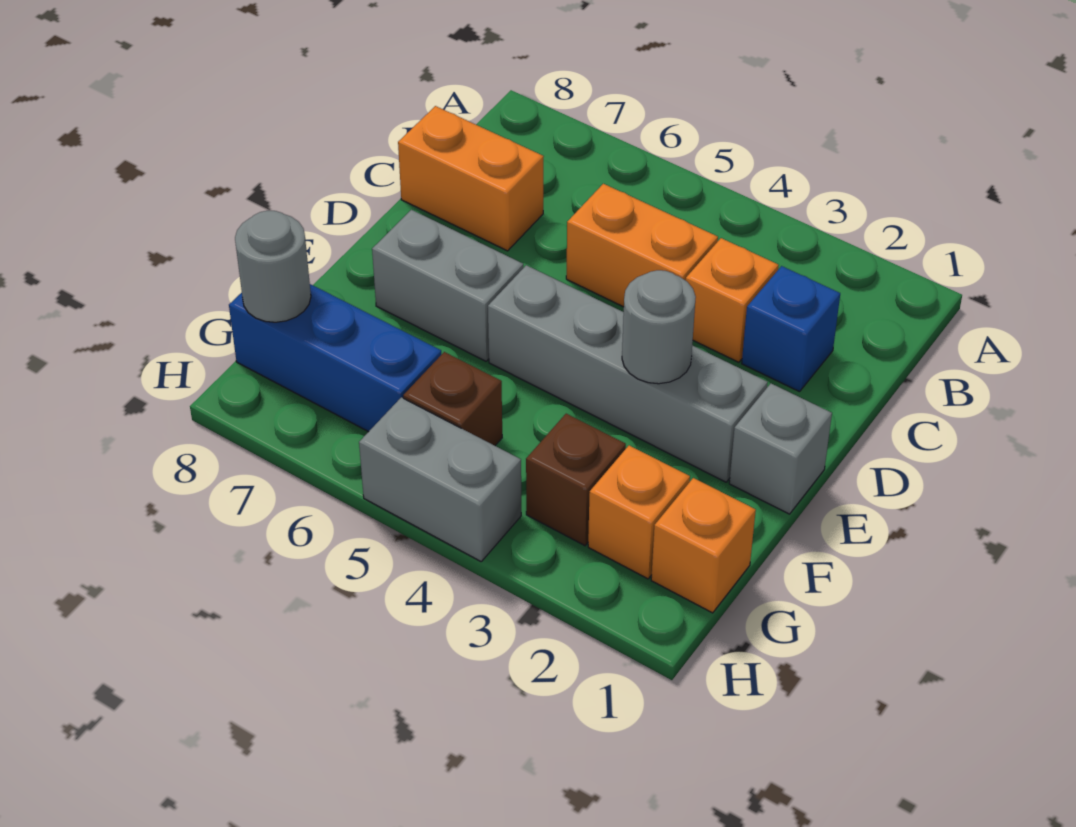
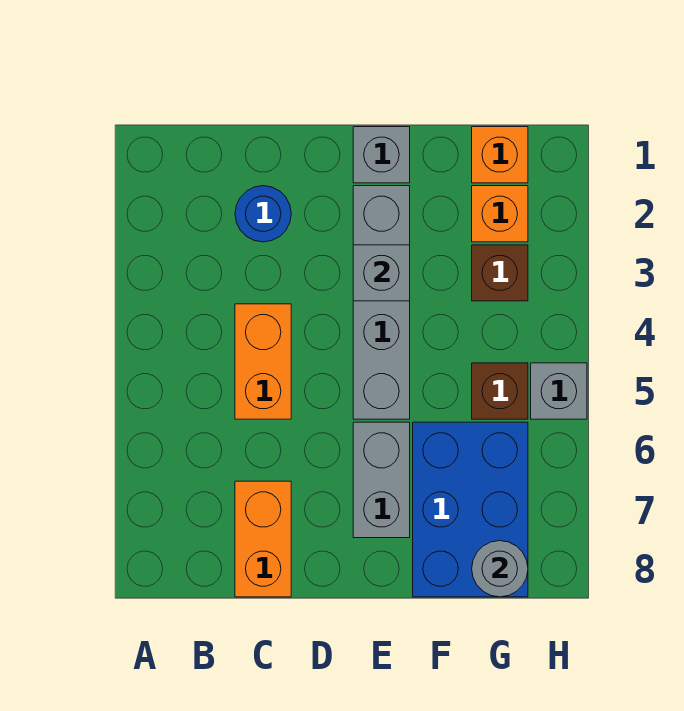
blue brick C2 level 1 -> blue round brick C2 level 1
orange brick C3 level 1 -> none
grey round brick E3 level 2 -> grey brick E3 level 2
blue brick G6:G8 level 1 -> blue brick F6:G8 level 1
grey brick H4:H5 level 1 -> grey brick H5 level 1

